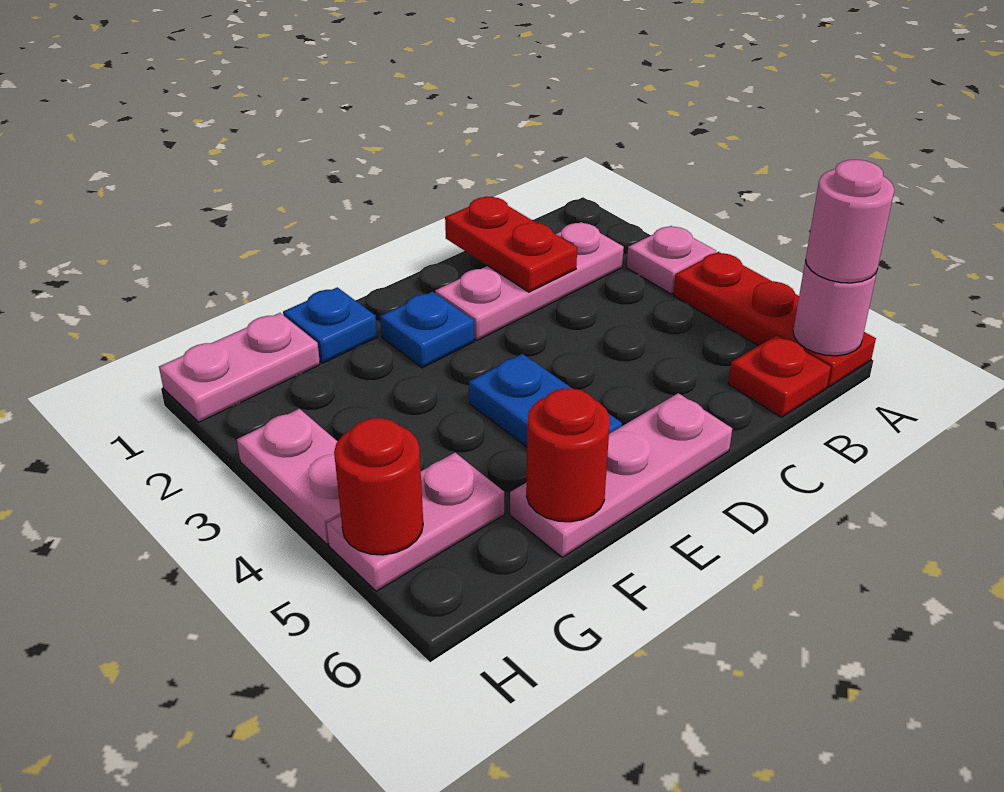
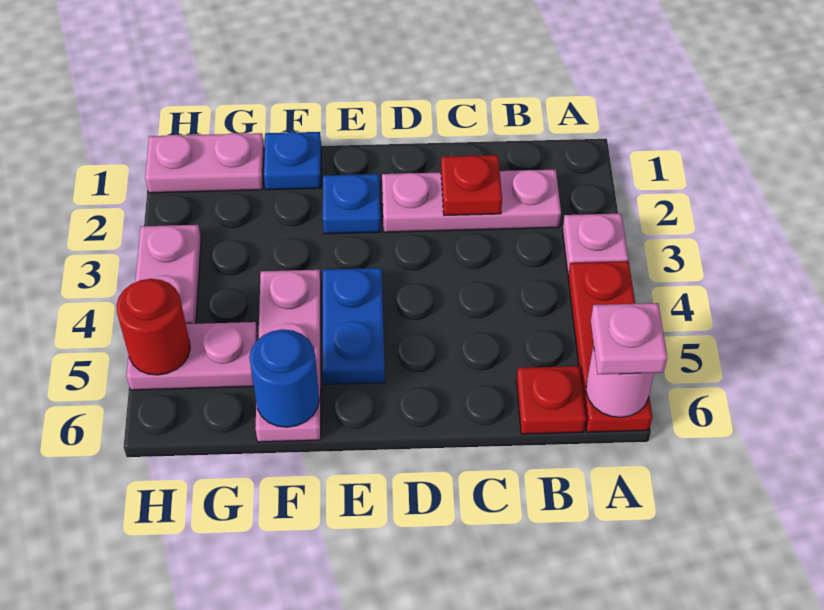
pink round brick A6 level 3 -> pink plate A6 level 3
red plate C1:C2 level 2 -> red plate C2 level 2
pink plate D6:F6 level 1 -> pink plate F4:F6 level 1
red round brick F6 level 2 -> blue round brick F6 level 2

